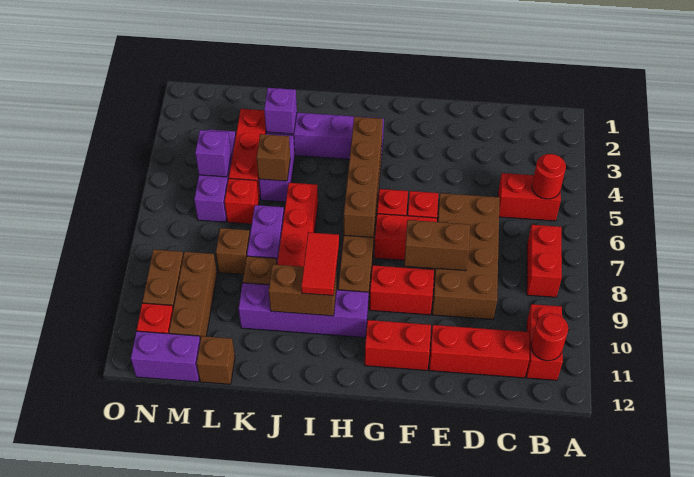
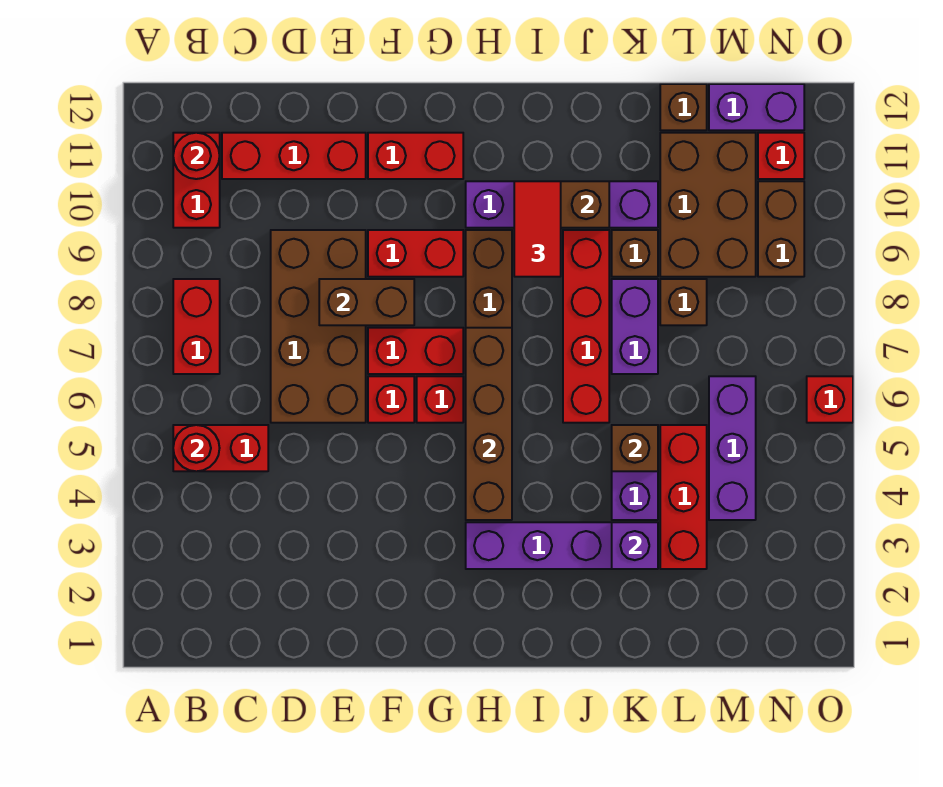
red brick L6 level 1 -> red brick O6 level 1
purple brick M5 level 2 -> none
brown brick M9:M11 level 1 -> brown brick L9:M11 level 1

